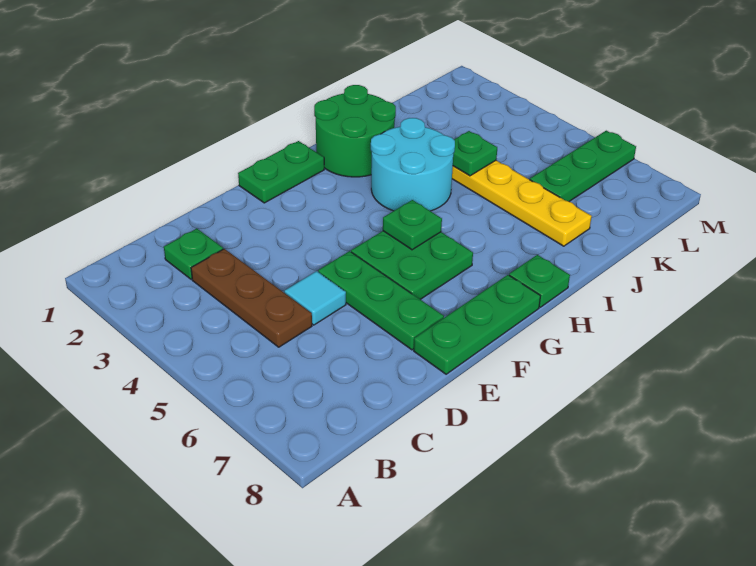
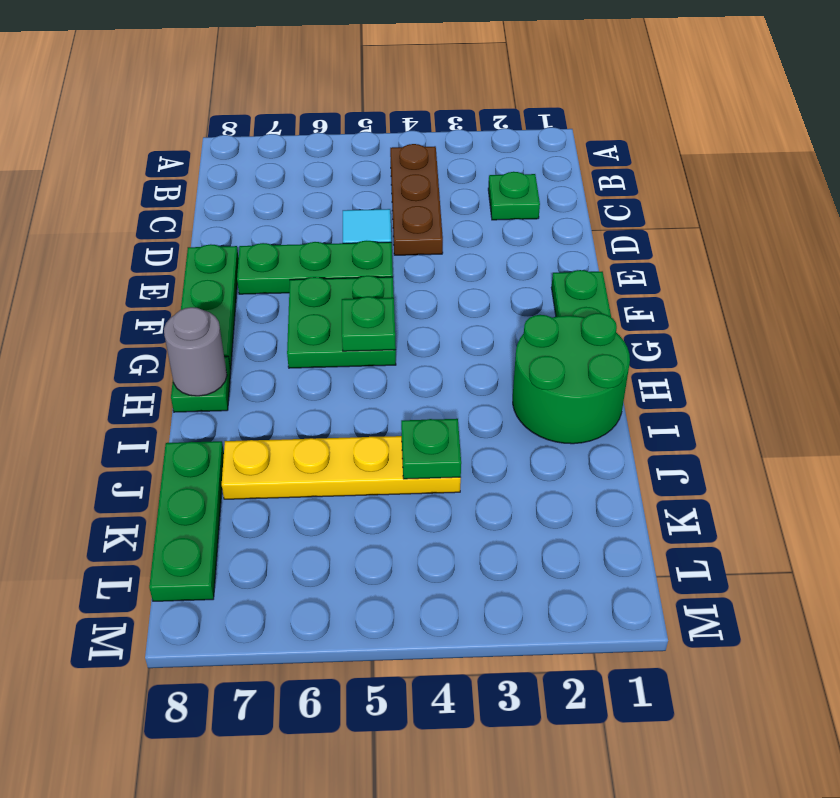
brown plate C3:C5 level 1 -> brown plate B4:D4 level 1
cyan round brick H3:I4 level 1 -> none
none -> grey round brick H8 level 2
green plate K6:M6 level 1 -> green plate J8:L8 level 1

